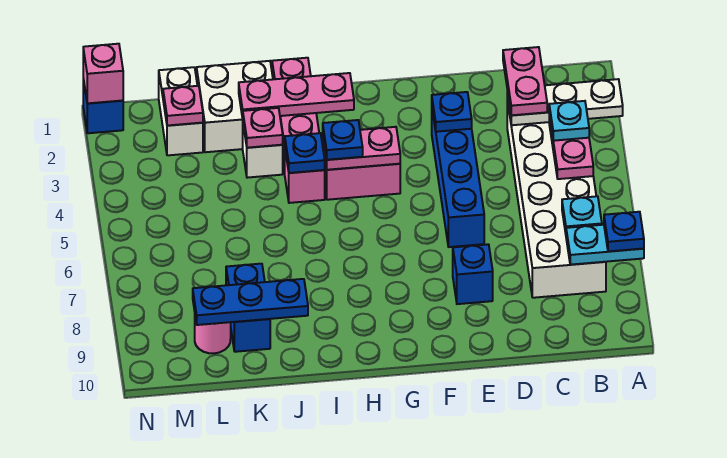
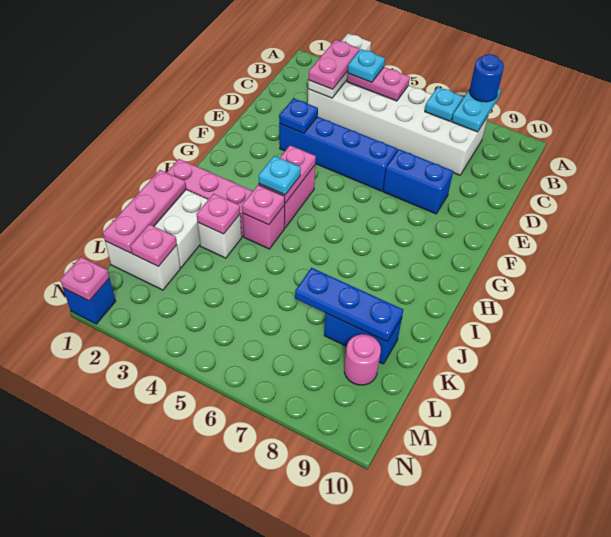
blue plate A8 level 3 -> blue round brick A8 level 3
pink plate C2:C3 level 3 -> pink plate B3:C3 level 3
blue brick E8 level 1 -> blue brick E7:E8 level 1
pink plate H2:J2 level 2 -> pink plate J1:L1 level 2
blue plate H4 level 3 -> cyan plate H4 level 3
blue plate I4 level 2 -> pink plate I4 level 2
blue plate J9:L9 level 2 -> blue plate K7:K9 level 2
pink brick N1 level 2 -> pink plate N1 level 2

